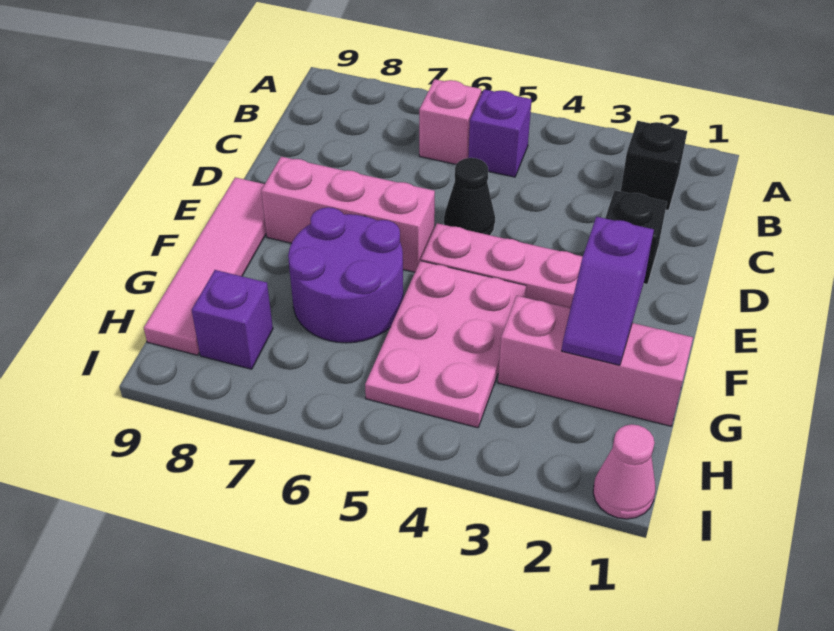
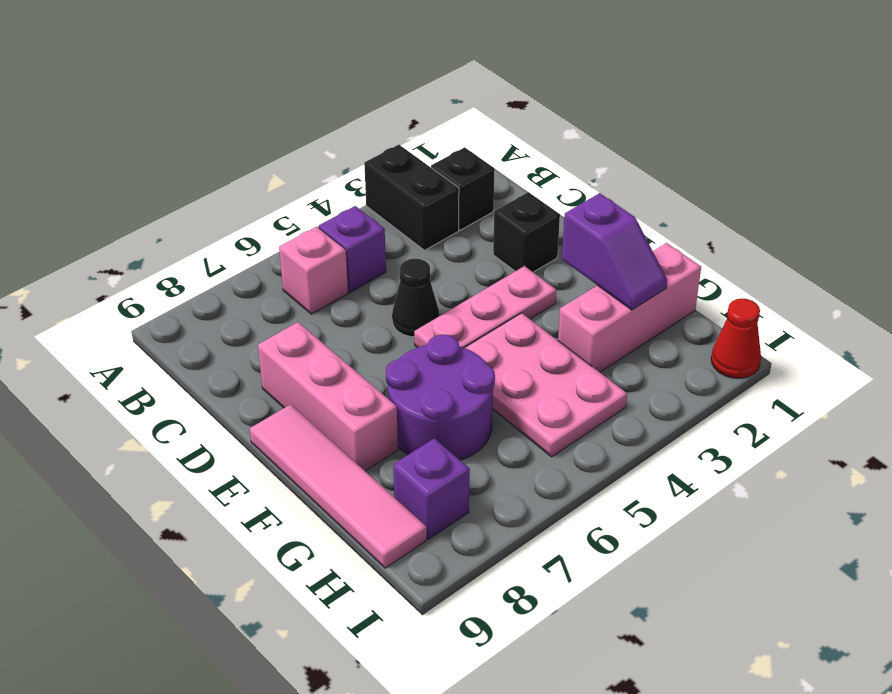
none -> black brick A3:B3 level 1
pink brick E6:E8 level 1 -> pink brick D8:F8 level 1
pink cone I1 level 1 -> red cone I1 level 1

